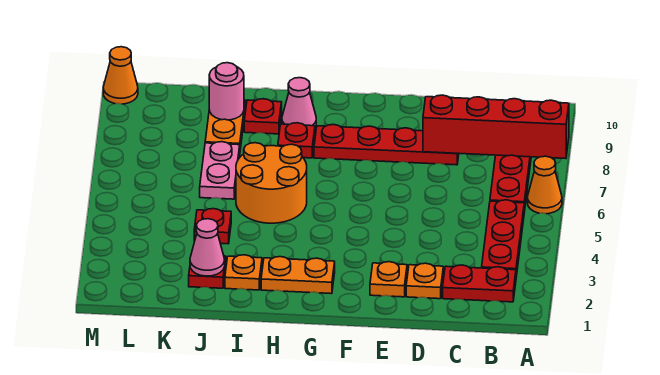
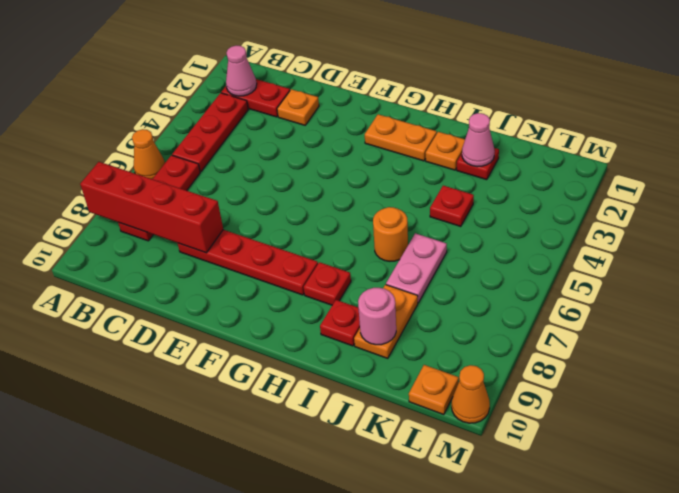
orange plate E2 level 1 -> orange plate L10 level 1
orange round brick H5:I6 level 1 -> orange round brick I6 level 1
pink cone H9 level 1 -> pink cone B2 level 2

